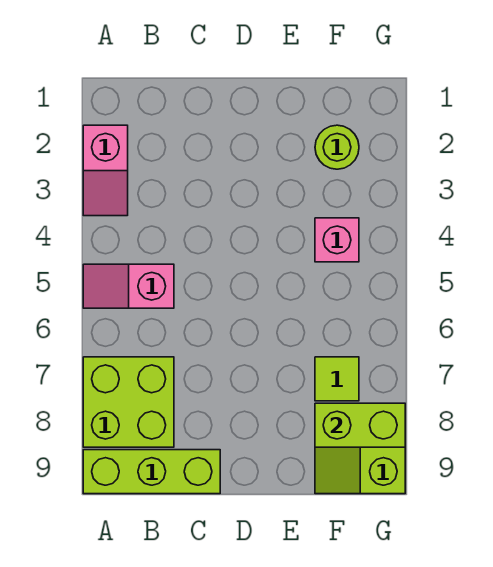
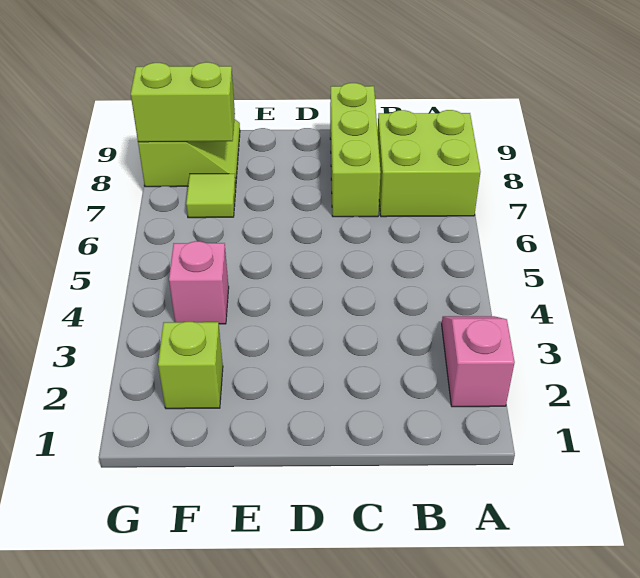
pink slope A5:B5 level 1 top B -> none
lime brick A9:C9 level 1 -> lime brick C7:C9 level 1
lime round brick F2 level 1 -> lime brick F2 level 1

